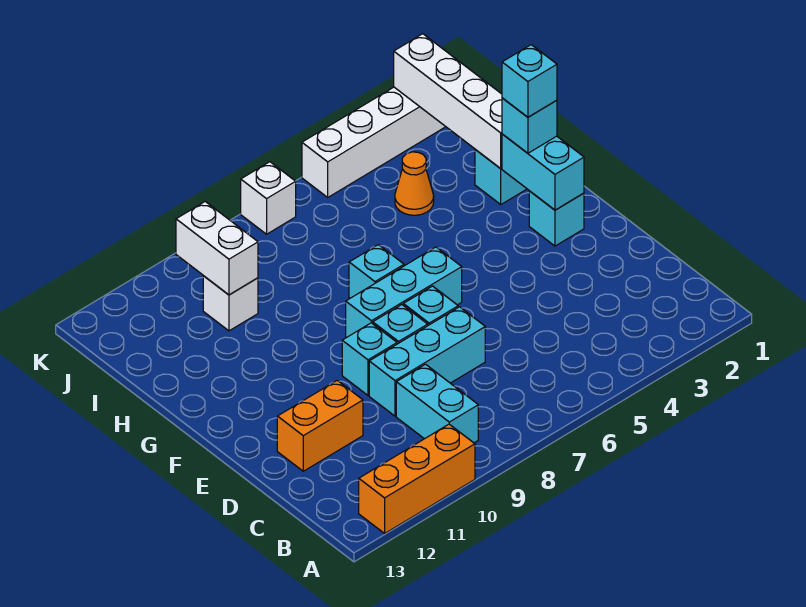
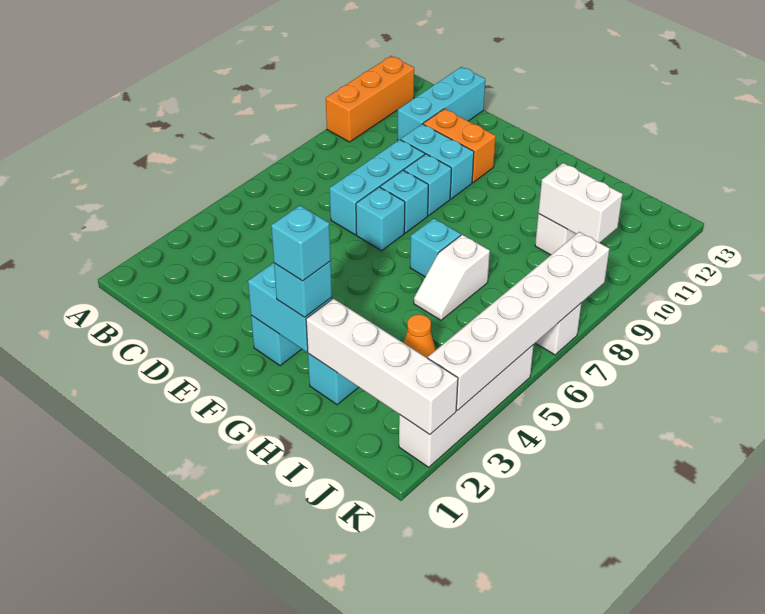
cyan brick B9:C9 level 1 -> cyan brick D10:E10 level 1
orange brick D11:D12 level 1 -> orange brick D11:E11 level 1
cyan brick F6:F8 level 1 -> cyan brick C11:C13 level 1
none -> white slope H6:H7 level 1 top 7
none -> white brick K3:K8 level 2

